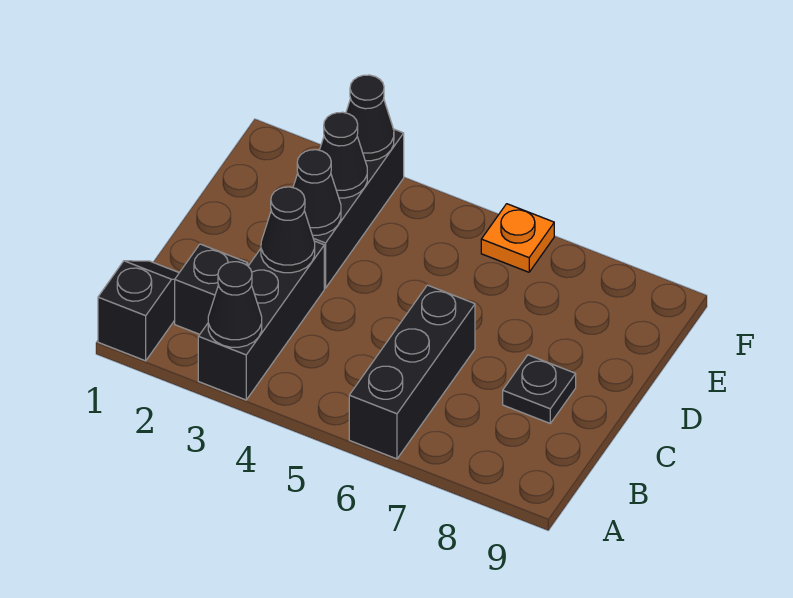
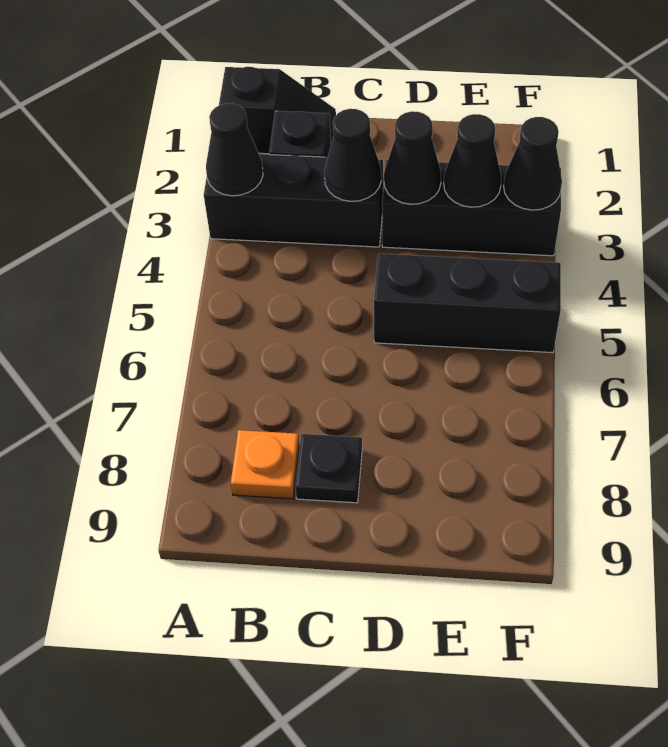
black brick A6:C6 level 1 -> black brick D5:F5 level 1
orange plate F6 level 1 -> orange plate B8 level 1

